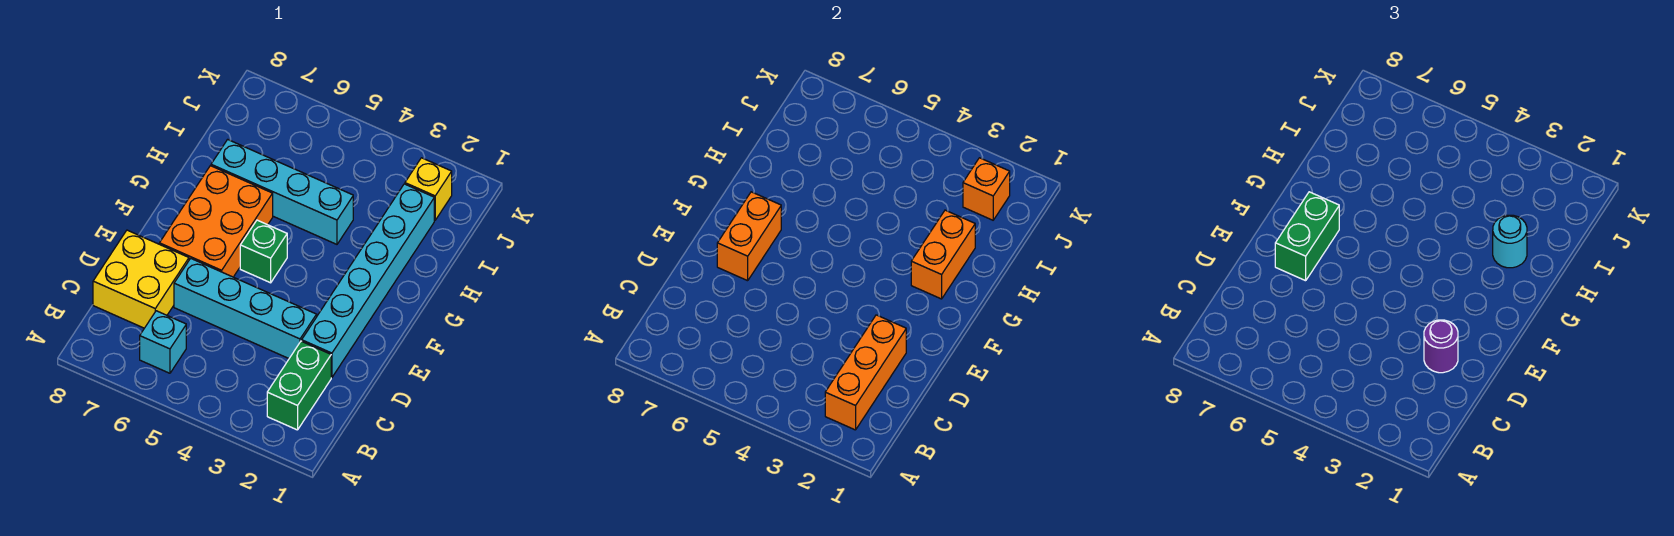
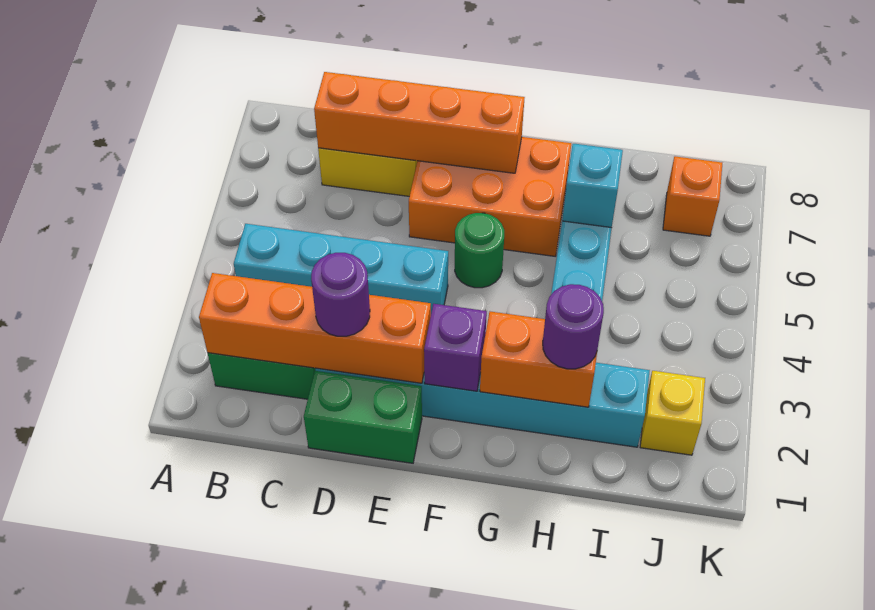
orange brick B2:D2 level 2 -> orange brick B2:E2 level 2
cyan brick B6 level 1 -> cyan brick H6 level 2
cyan brick D3:D6 level 1 -> cyan brick B4:E4 level 1
orange brick E7:F7 level 2 -> orange brick C7:F7 level 2
green brick E7:F7 level 3 -> green brick D1:E1 level 1
none -> purple brick F2 level 2
green brick F5 level 1 -> green round brick F5 level 1
cyan round brick H2 level 3 -> purple round brick H2 level 3
orange brick J2 level 2 -> orange brick J7 level 1

